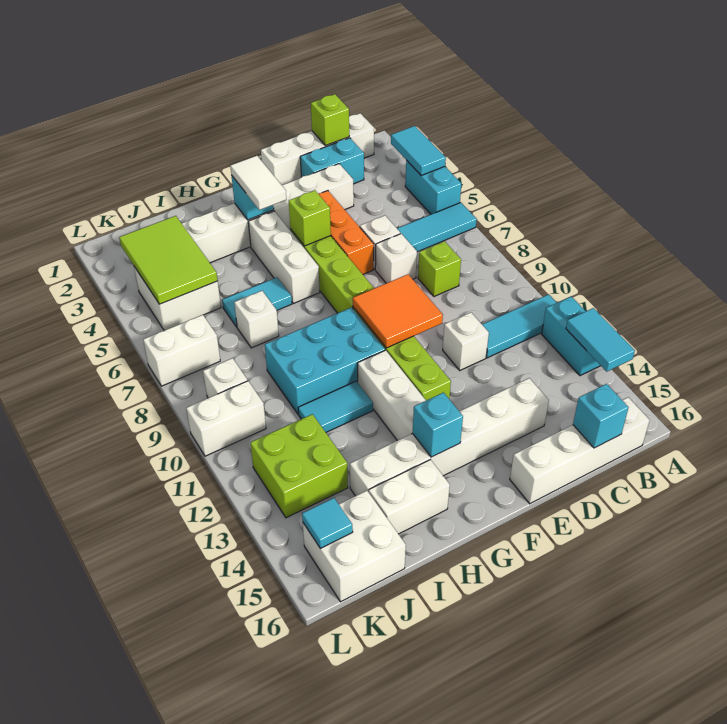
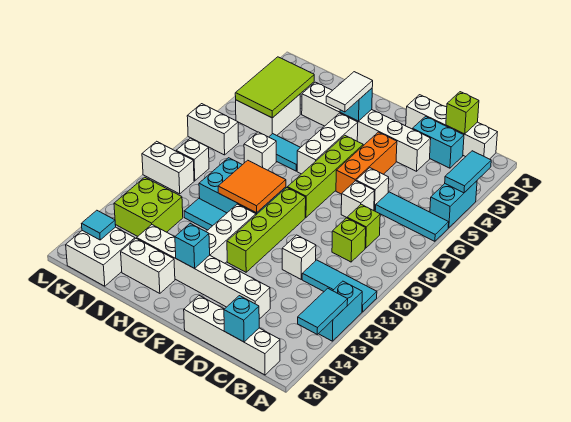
orange tile E9:F10 level 2 -> orange tile G9:H10 level 2
lime brick F5 level 2 -> lime brick C9 level 1

